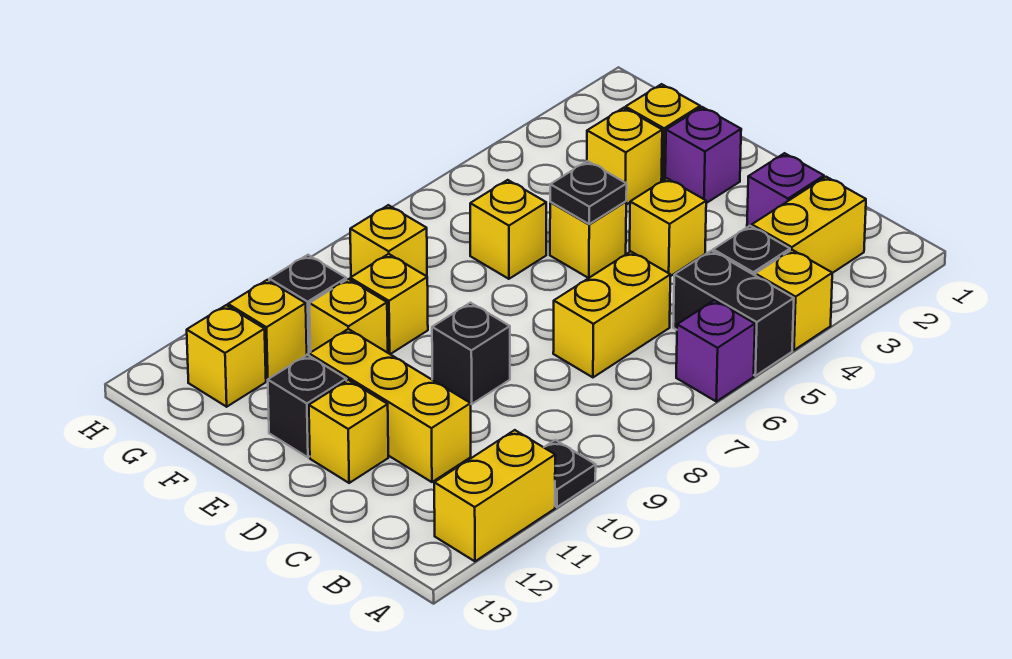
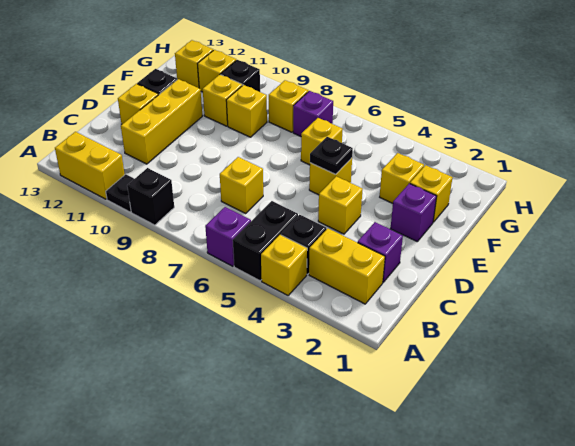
yellow brick C6:C7 level 1 -> yellow brick C7 level 1
black brick D9 level 1 -> black brick A9 level 1
none -> purple brick G7 level 1

